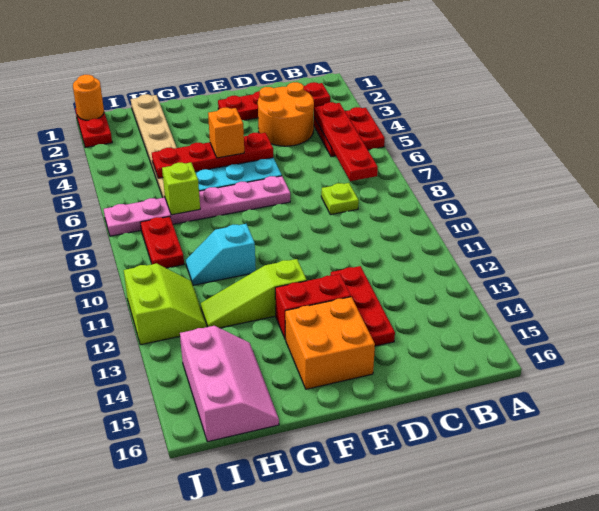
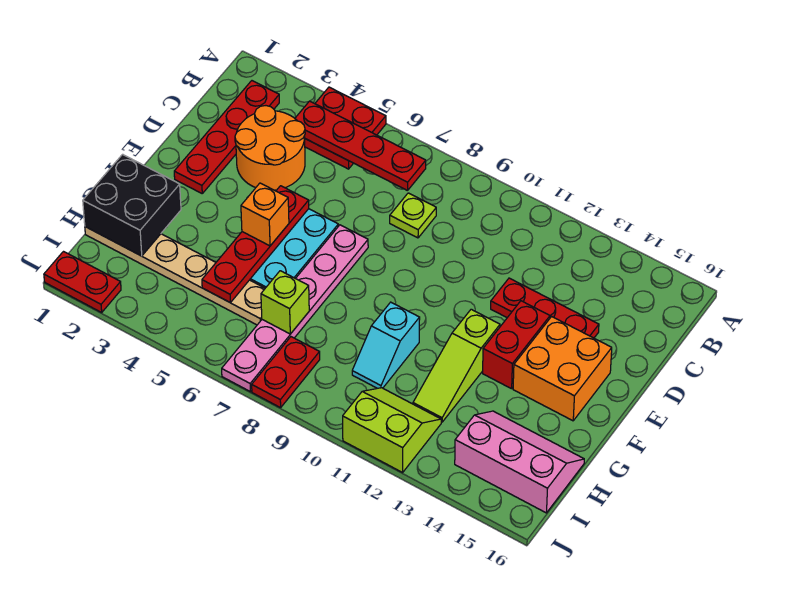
none -> black brick G1:H2 level 2
red plate I8:I9 level 1 -> red plate I8:J8 level 1
orange round brick J1 level 2 -> none

